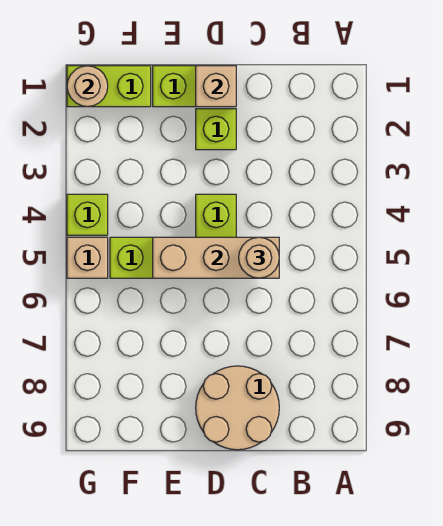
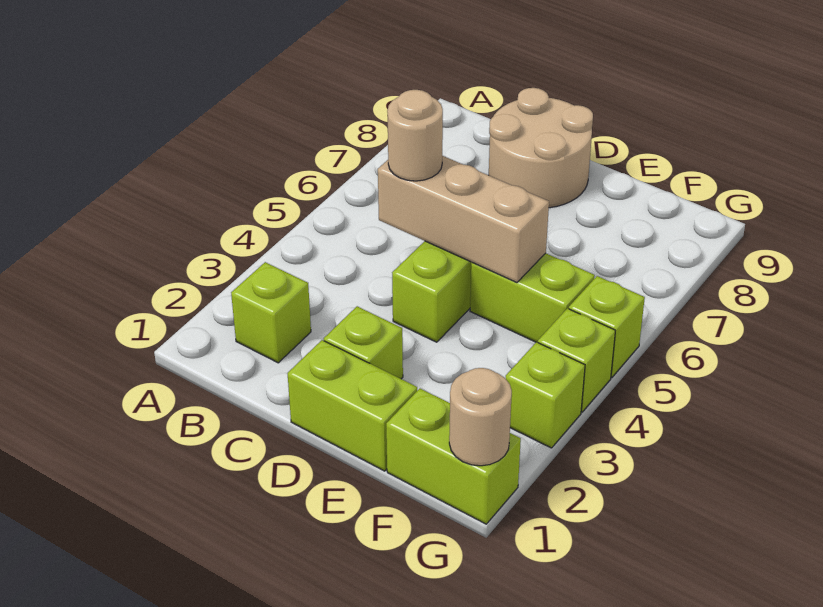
none -> lime brick B2 level 1
tan brick D1 level 2 -> none
none -> lime brick G3 level 1
tan brick G5 level 1 -> lime brick G5 level 1

